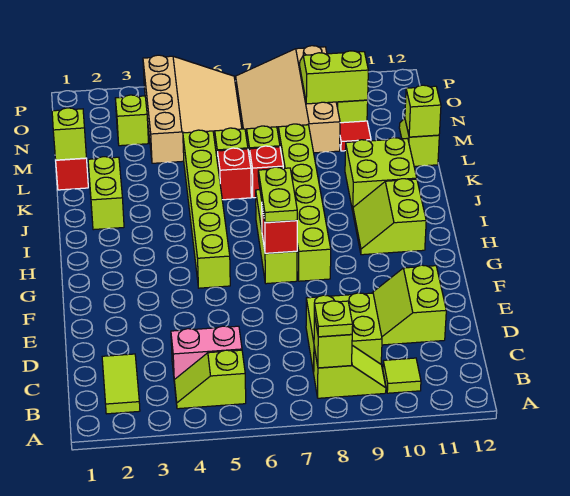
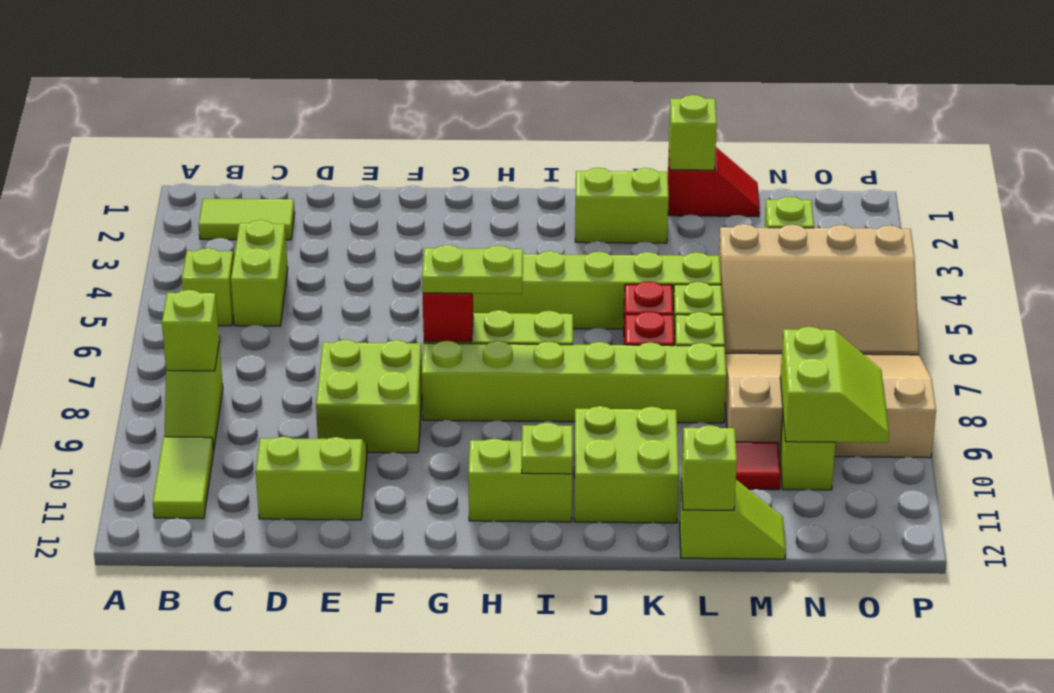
lime plate B8 level 3 -> lime plate I11 level 2
lime tile B10 level 1 -> lime tile B10:B11 level 1
pink brick C4:C5 level 1 -> lime brick C4:C5 level 1
lime brick C8:D9 level 1 -> lime brick E8:F9 level 1

